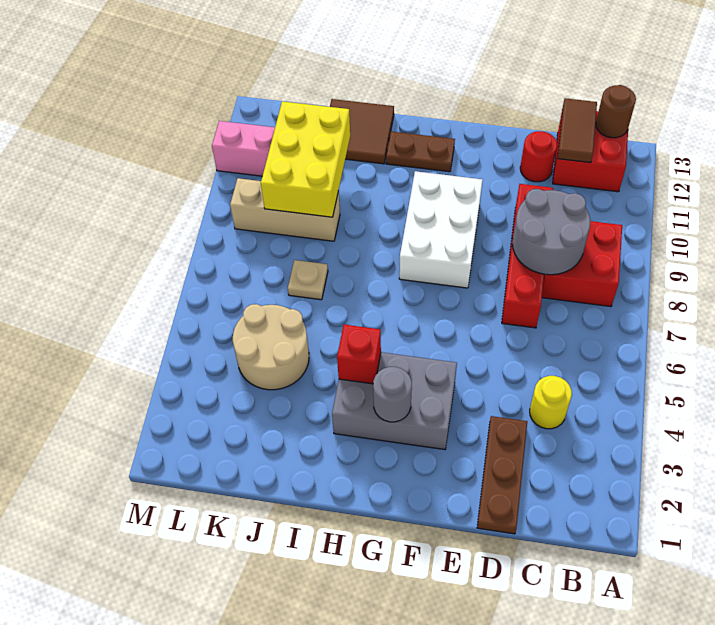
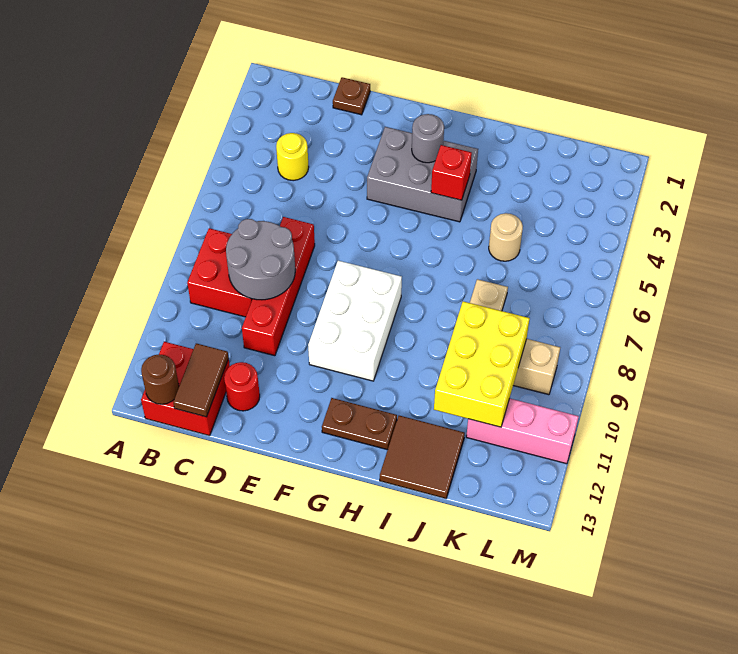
brown plate D1:D3 level 1 -> brown plate D1 level 1
tan round brick J4:K5 level 1 -> tan round brick J5 level 1

